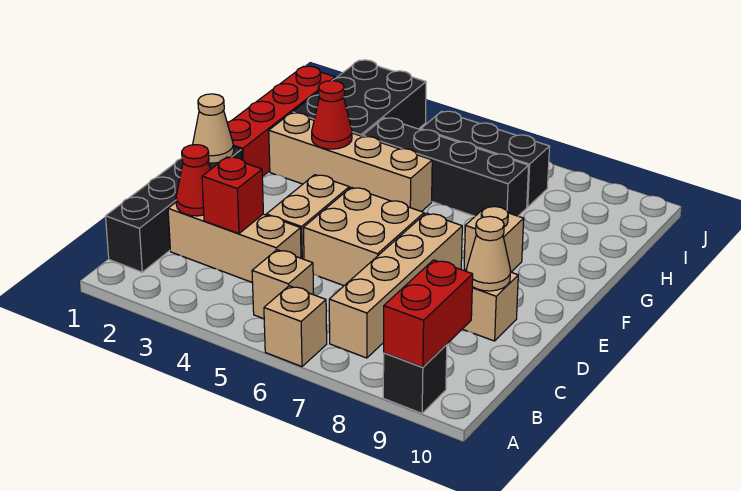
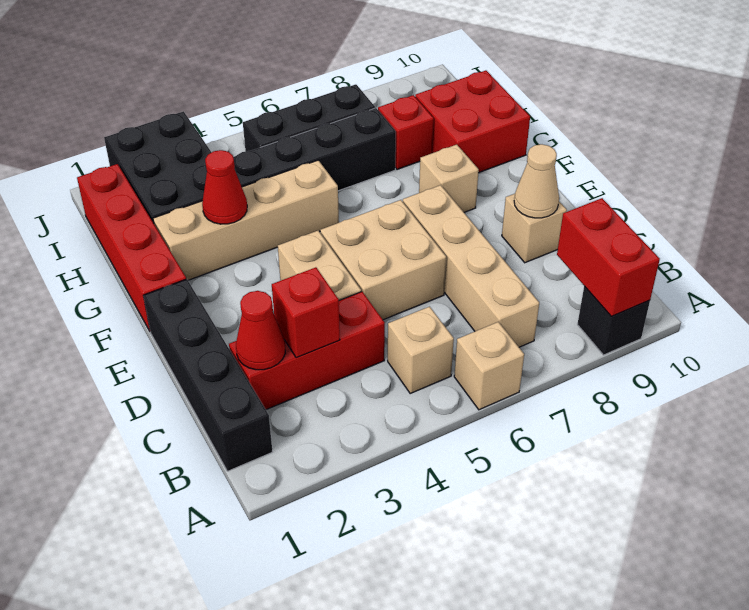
tan brick C2:C4 level 1 -> red brick C2:C4 level 1
tan cone E1 level 2 -> none
none -> red brick G9:H10 level 1
none -> red brick H8 level 1

